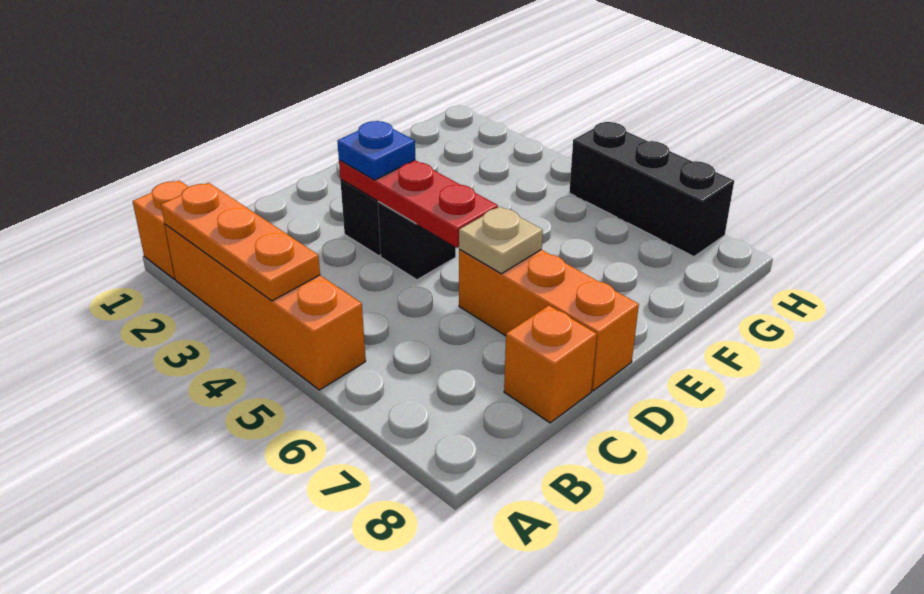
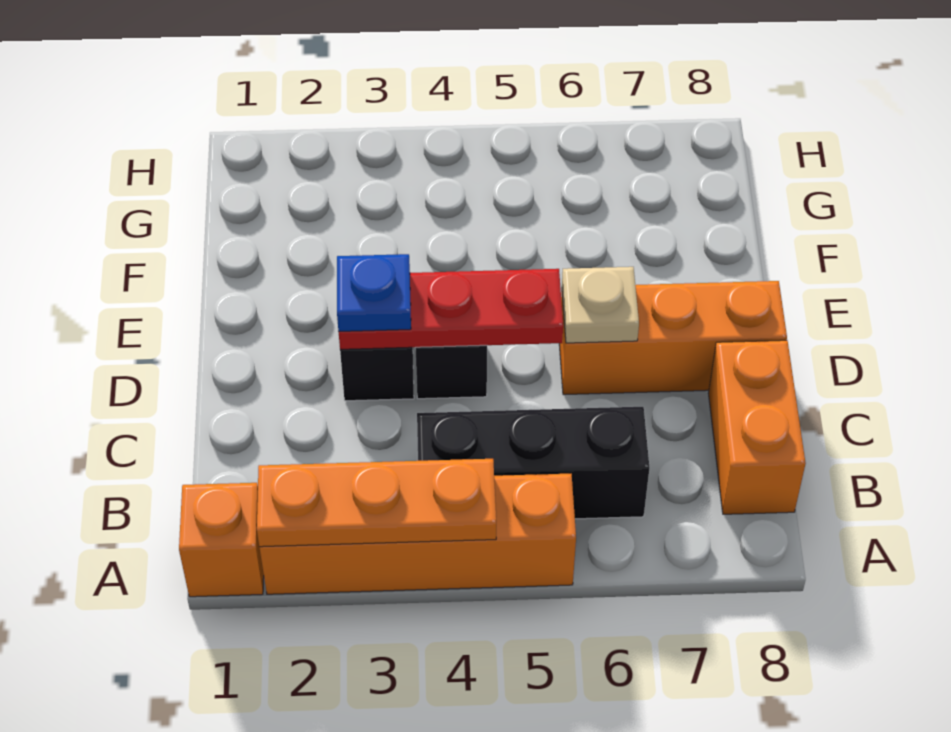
orange brick C8 level 1 -> orange brick B8:C8 level 1
black brick H5:H7 level 1 -> black brick B4:B6 level 1

